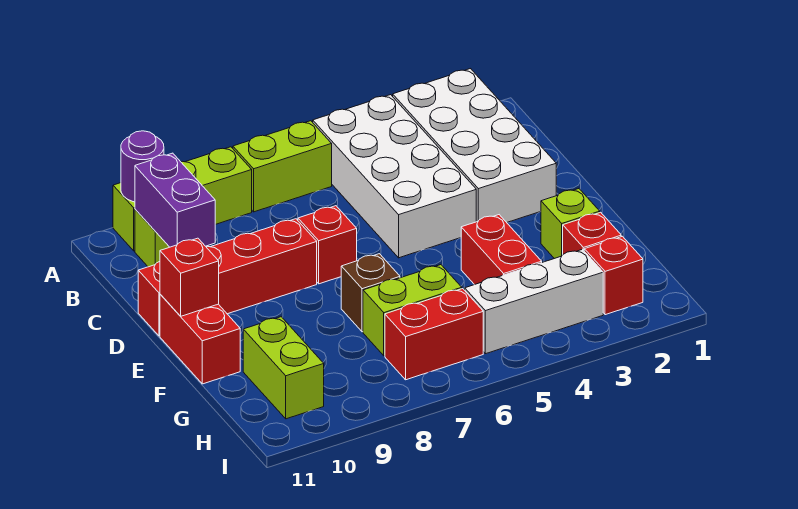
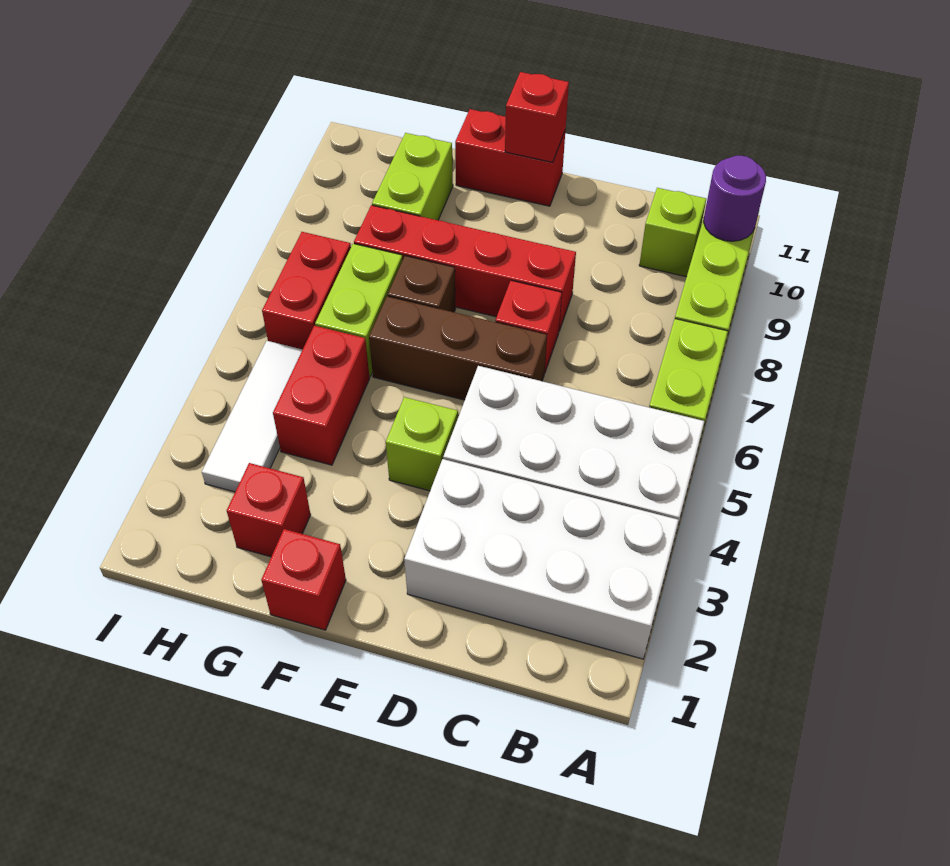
purple brick B10:C10 level 2 -> none
none -> brown brick D6:F6 level 1
red brick D8:D11 level 1 -> red brick D8:G8 level 1
lime brick F2 level 1 -> lime brick E4 level 1
red brick F4:G4 level 1 -> red brick G4:G5 level 1
lime brick G10:H10 level 1 -> lime brick G9:G10 level 1
red brick H2 level 1 -> red brick F1 level 1
white brick H3:H5 level 1 -> white tile H3:H5 level 1

